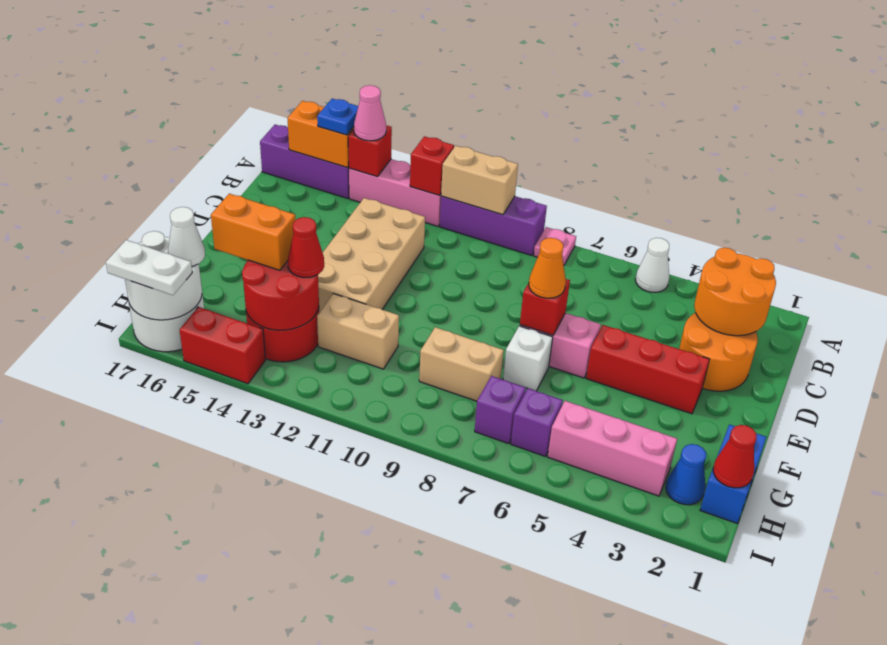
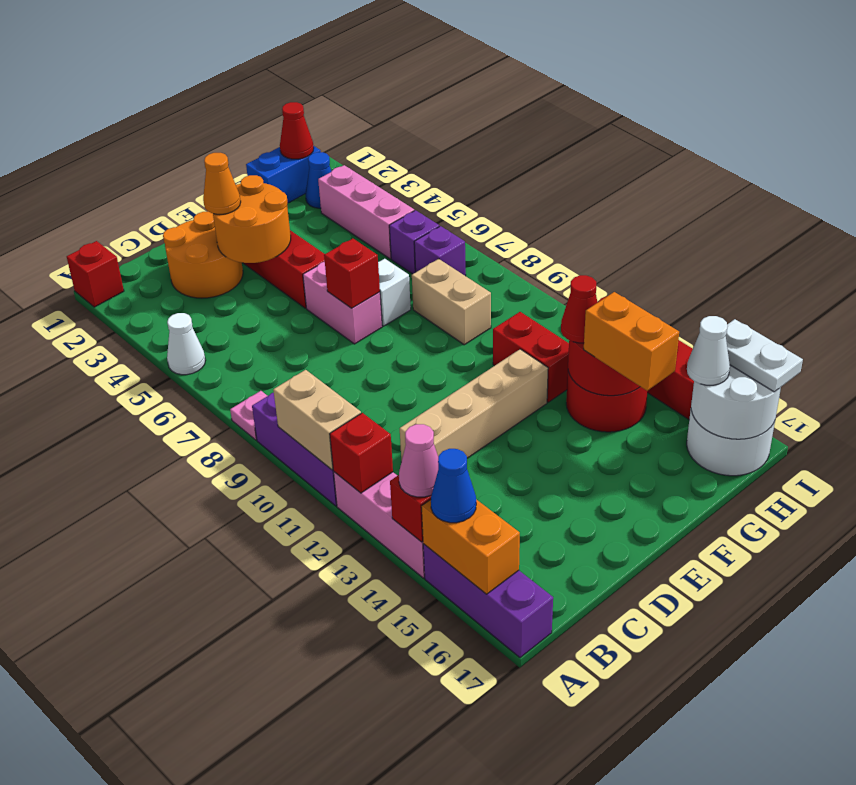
none -> red brick A1 level 1
blue plate A15 level 3 -> blue cone A15 level 3
orange round brick B2:C3 level 2 -> orange round brick D3:E4 level 2
tan brick C12:F13 level 1 -> tan brick C12:F12 level 1
orange cone E7 level 3 -> orange cone D3 level 3
tan brick G11:G12 level 1 -> red brick G11:G12 level 1

